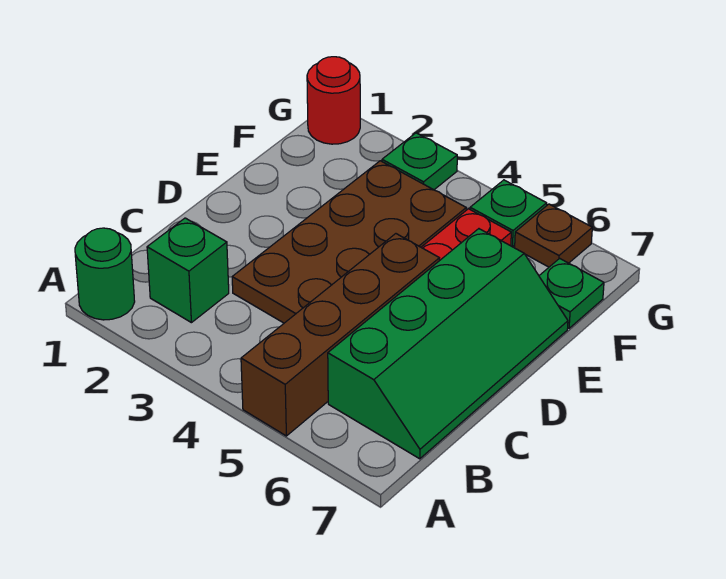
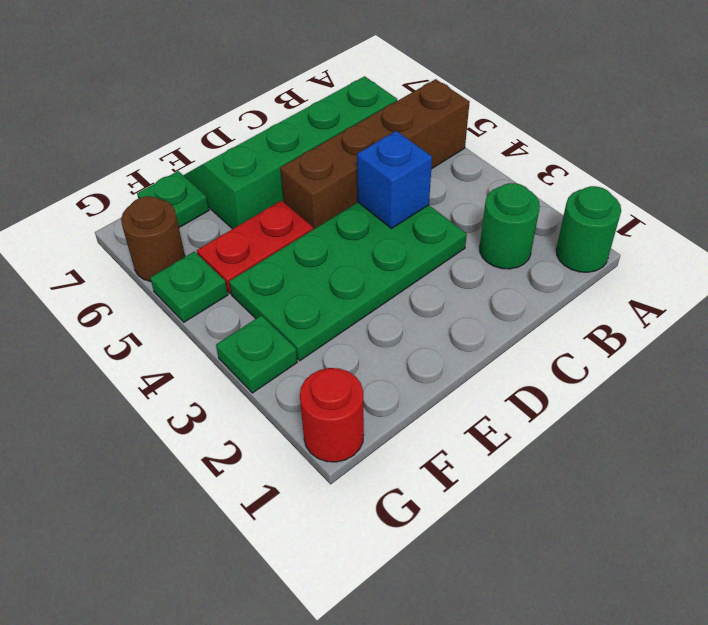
green brick B2 level 1 -> green round brick B2 level 1
brown plate C3:F4 level 1 -> green plate C3:F4 level 1
none -> blue brick C4 level 2
brown plate G6 level 1 -> brown round brick G6 level 1

